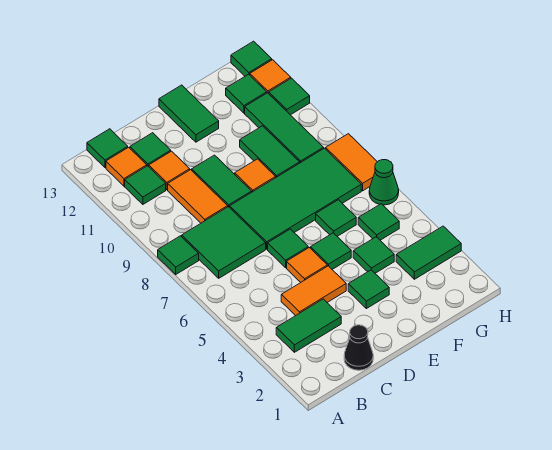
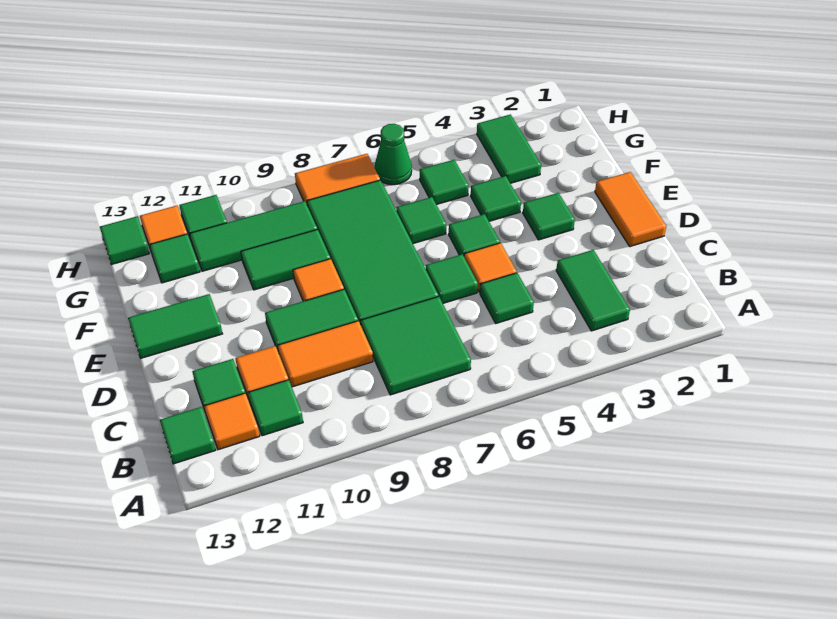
green tile A8 level 1 -> green tile C5 level 1
black cone C1 level 1 -> none
orange tile C4:D4 level 1 -> orange tile D1:E1 level 1

